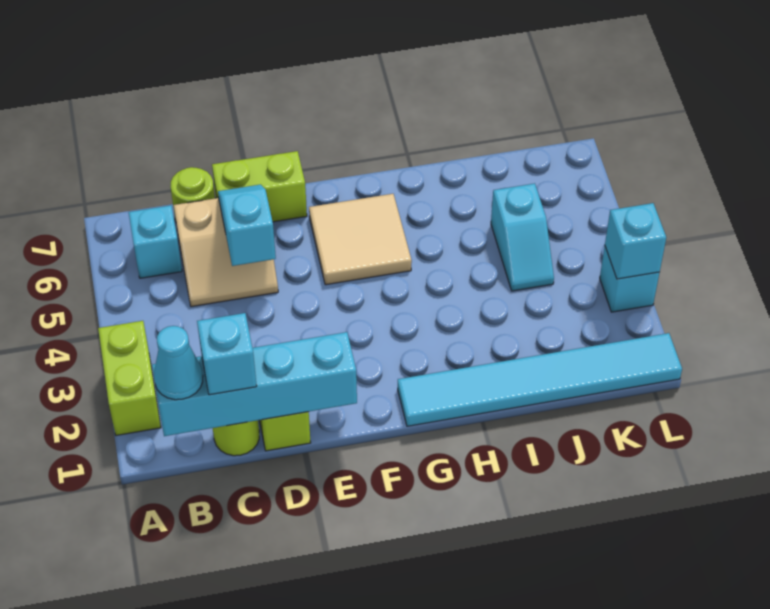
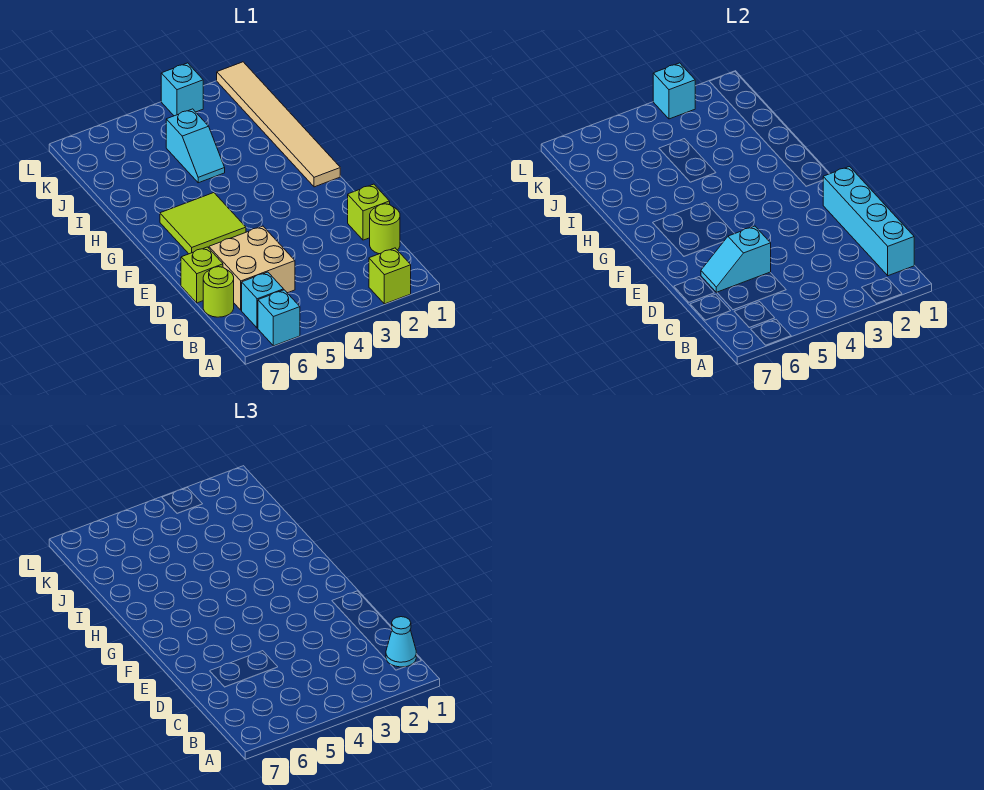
lime brick A2:A3 level 1 -> lime brick A2 level 1
cyan brick C1 level 3 -> cyan brick A6 level 1
tan slope C5:D6 level 1 top 6 -> tan brick C5:D6 level 1
lime brick D7:E7 level 1 -> lime brick D7 level 1
tan tile F5:G6 level 1 -> lime tile F5:G6 level 1
cyan tile G1:L1 level 1 -> tan tile G1:L1 level 1
cyan slope J4:J5 level 1 top 5 -> cyan slope I4:J4 level 1 top J

